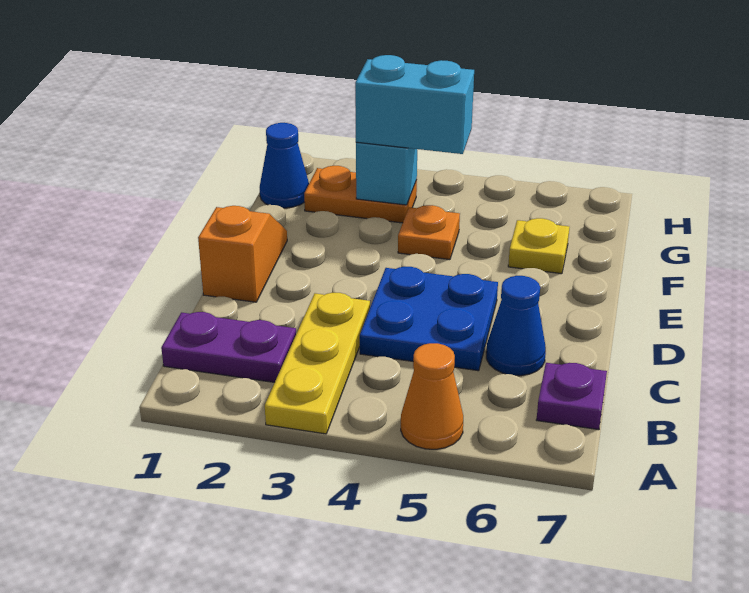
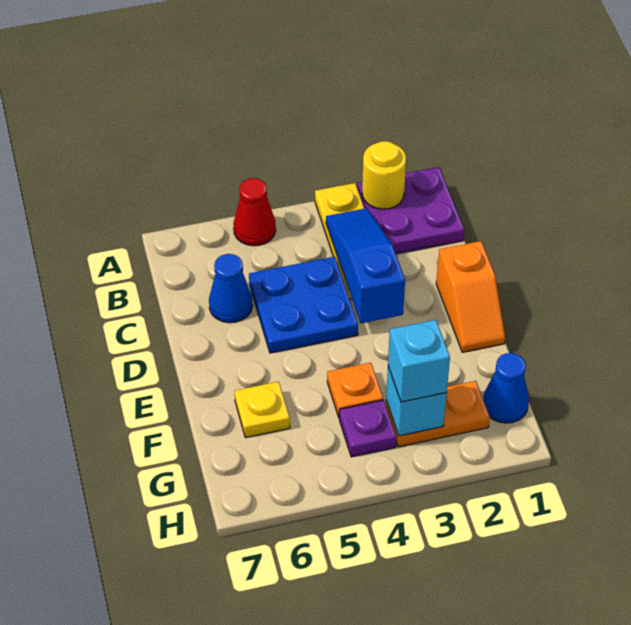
none -> yellow round brick A2 level 2
orange cone A5 level 1 -> red cone A5 level 1
purple plate B1:B2 level 1 -> purple plate A1:B2 level 1
none -> blue slope B3:D3 level 2 top D
purple plate B7 level 1 -> purple plate G4 level 1
cyan brick G3:G4 level 3 -> cyan brick G3 level 3

